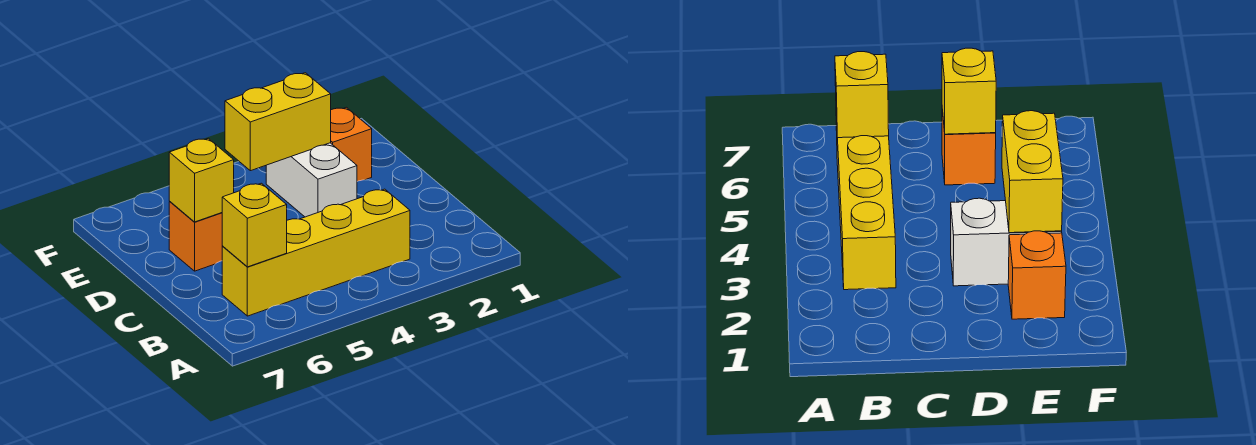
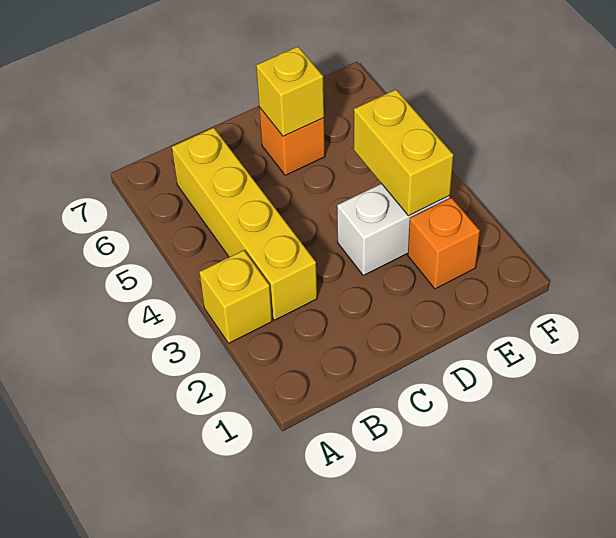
yellow brick B6 level 2 -> yellow brick A3 level 1

